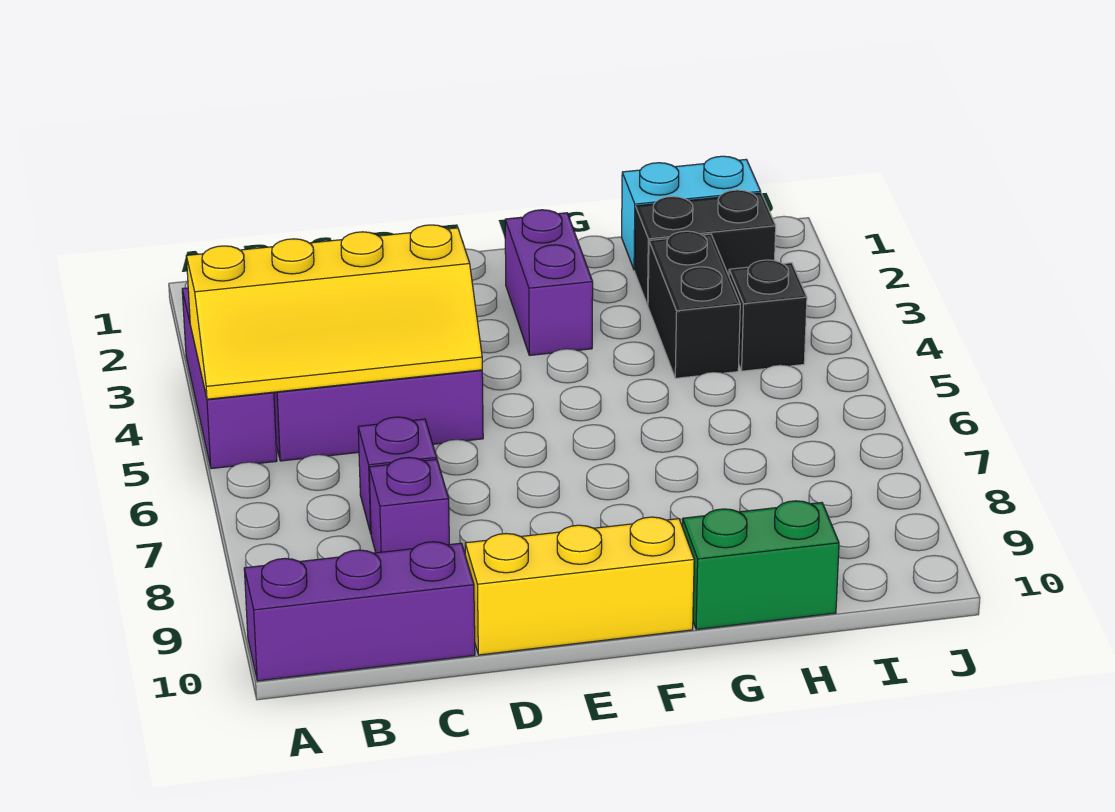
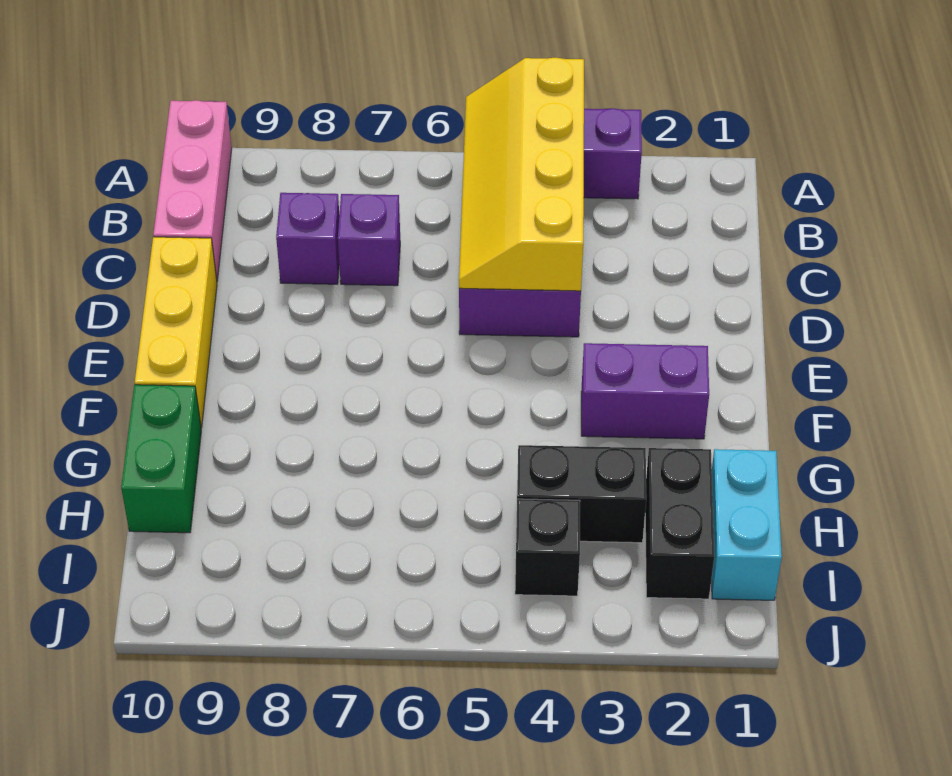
purple brick A10:C10 level 1 -> pink brick A10:C10 level 1

